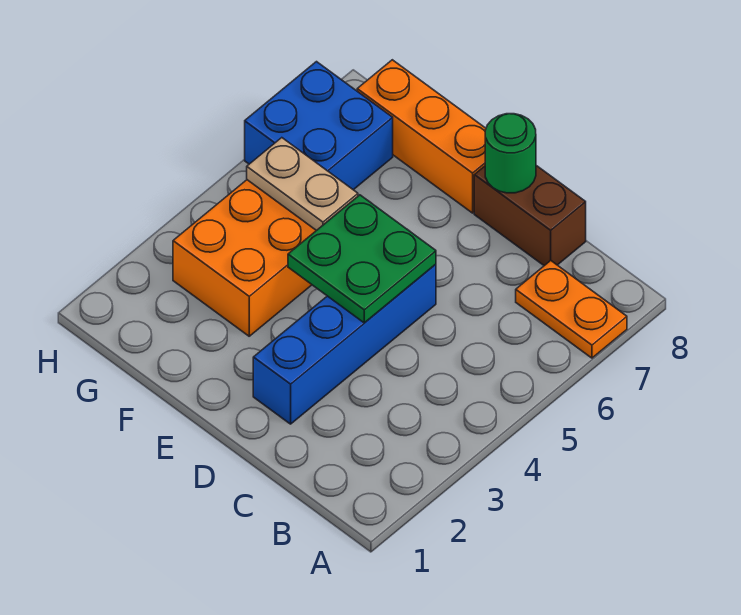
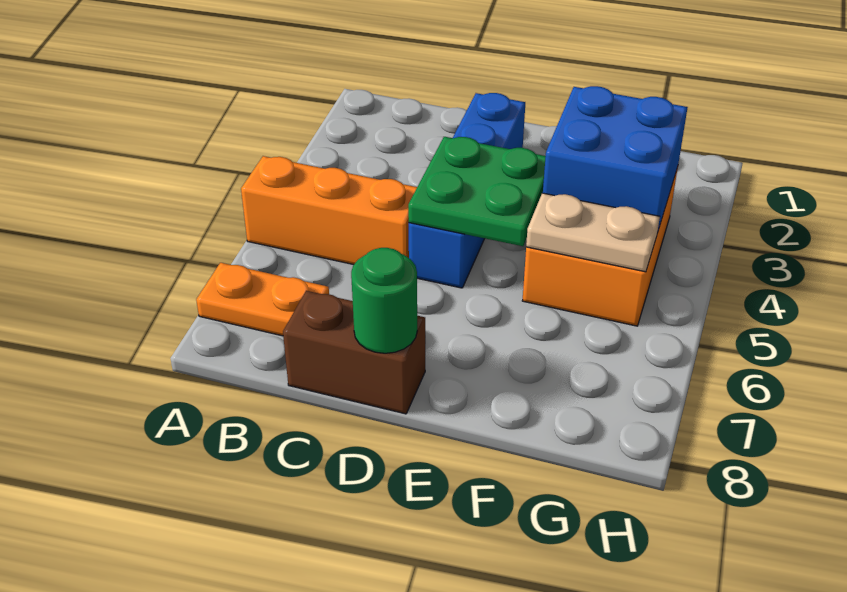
orange brick E8:G8 level 1 -> orange brick A5:C5 level 1
blue brick G6:H7 level 1 -> blue brick F3:G4 level 2

